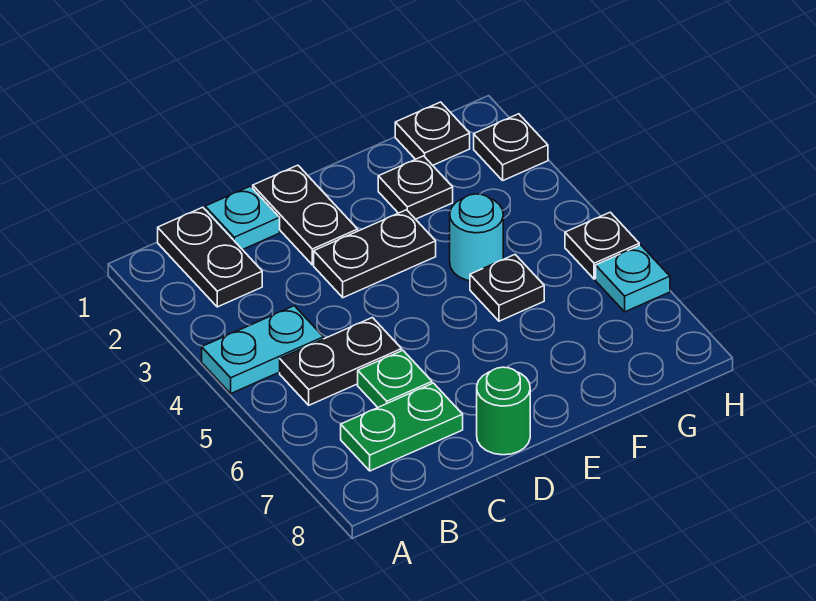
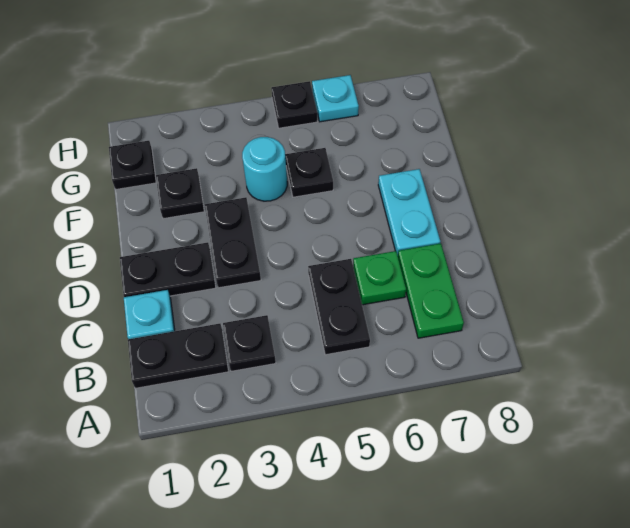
cyan plate A4:B4 level 1 -> cyan plate D7:E7 level 1
green round brick D8 level 1 -> none
black plate H2 level 1 -> black plate B3 level 1

